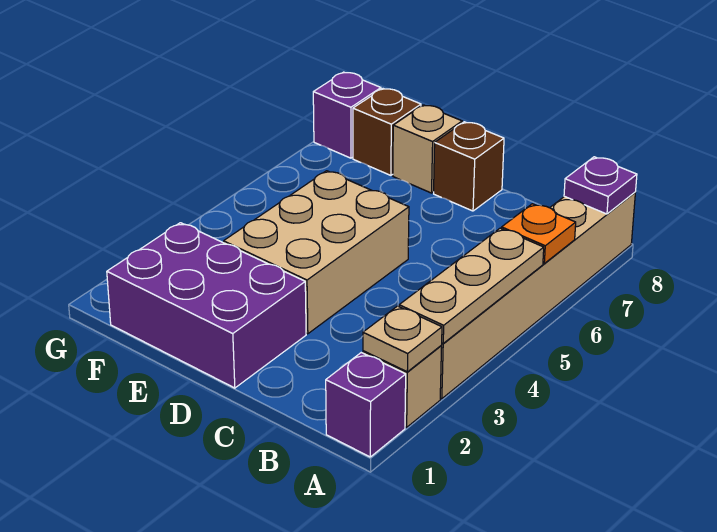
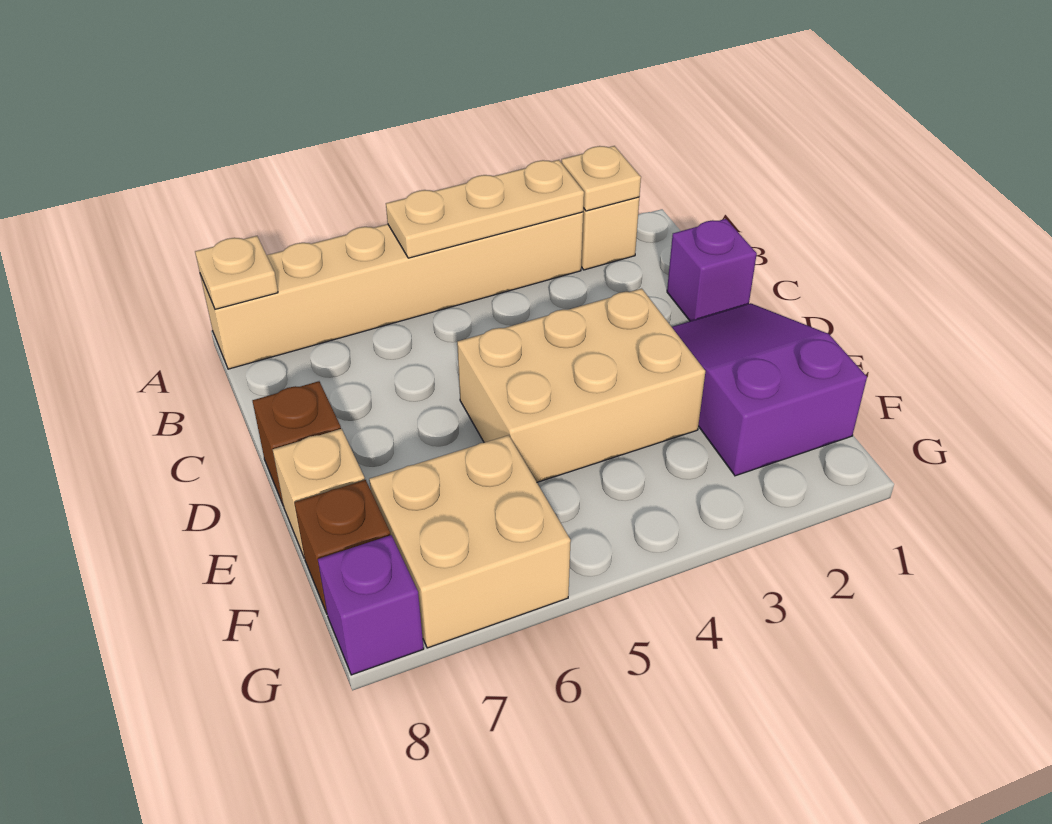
purple brick A1 level 1 -> purple brick C1 level 1
orange plate A6 level 2 -> none
purple plate A8 level 2 -> tan plate A8 level 2
purple brick D1:F2 level 1 -> purple slope D1:F2 level 1 top F
none -> tan brick F6:G7 level 1

